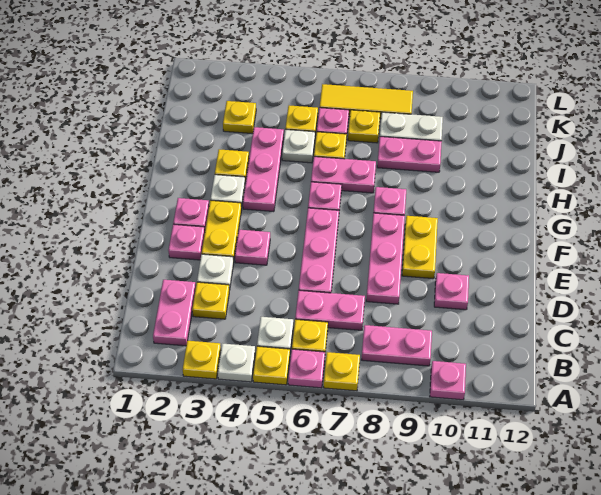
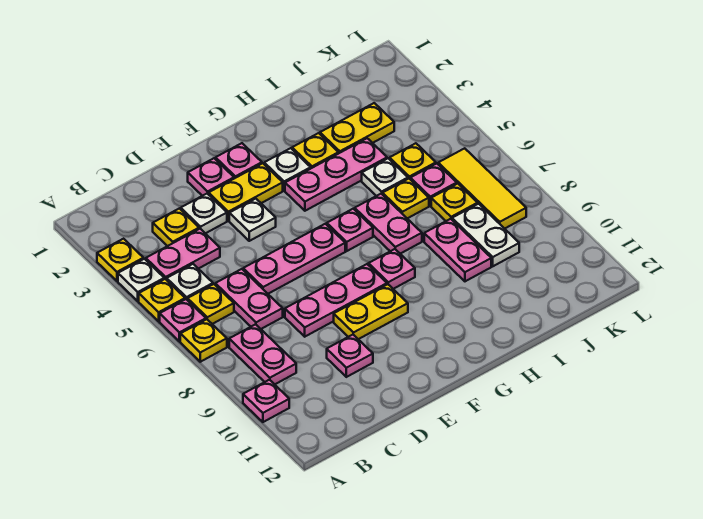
pink plate B2:C2 level 1 -> pink plate B4:C4 level 1
pink plate E4 level 1 -> white plate E4 level 1
yellow plate J3 level 1 -> yellow plate I3:J3 level 1

